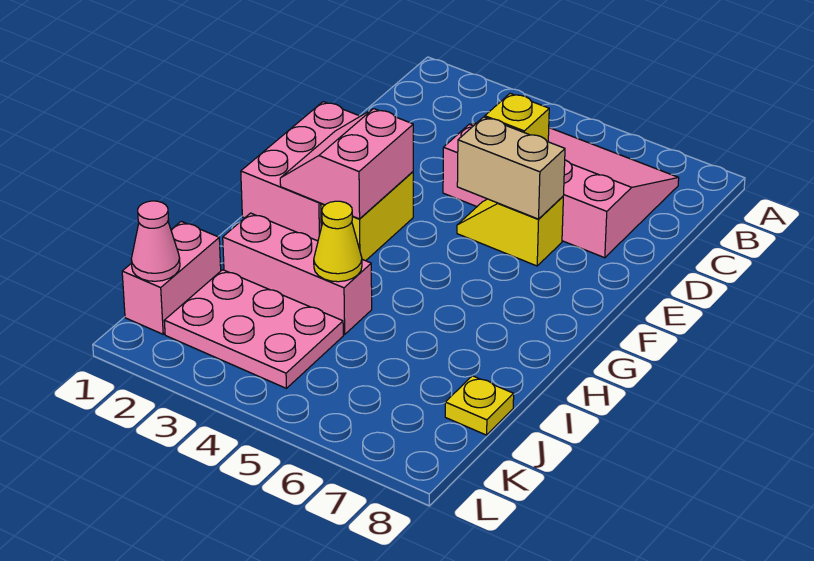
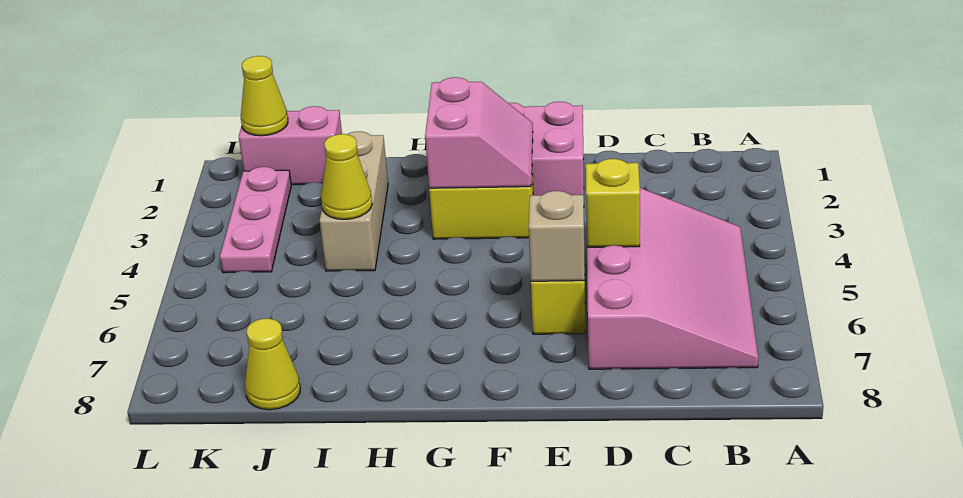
tan brick E5:E6 level 2 -> tan brick E6 level 2
pink slope F2:G3 level 2 top 3 -> pink slope F2:G3 level 2 top G
pink brick I2:I4 level 1 -> tan brick I2:I4 level 1
pink plate J2:K4 level 1 -> pink plate K2:K4 level 1
yellow plate J8 level 1 -> yellow cone J8 level 1
pink cone K1 level 2 -> yellow cone K1 level 2

